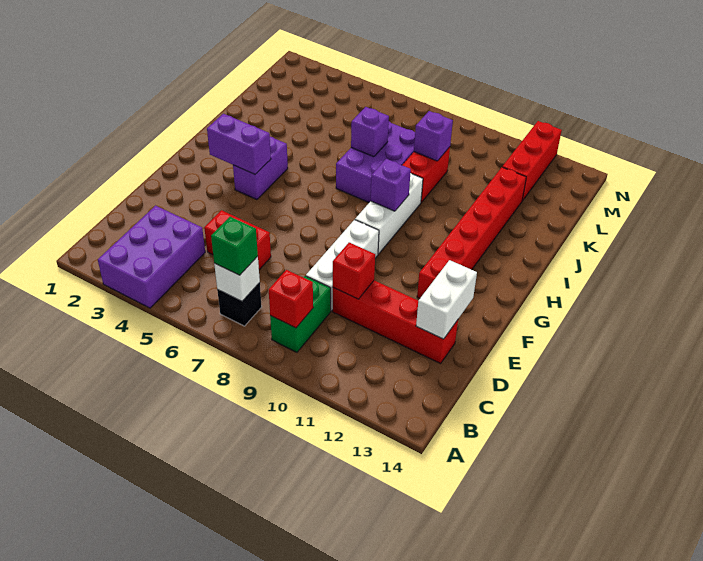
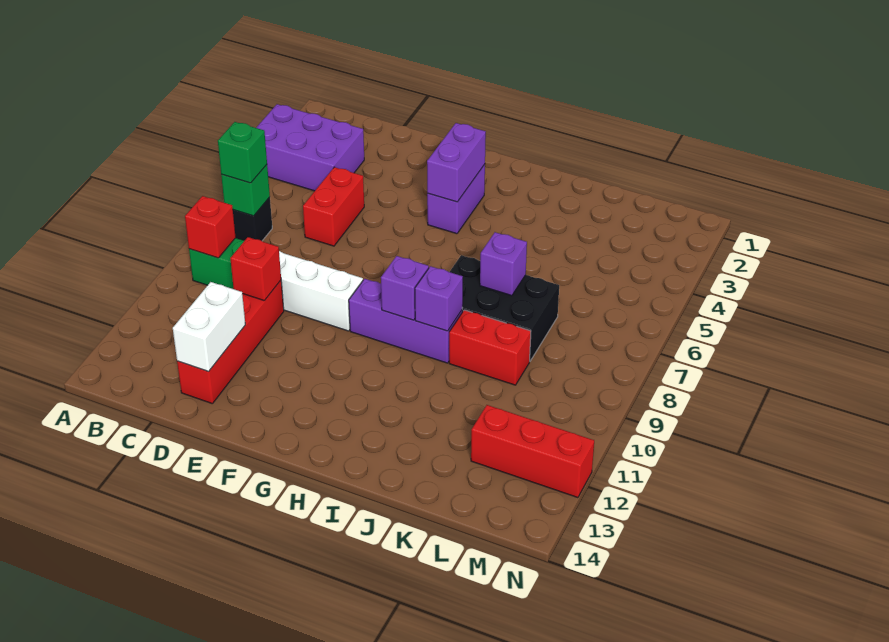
white brick B7 level 2 -> green brick B7 level 2
white brick D13:E13 level 2 -> white brick D12:D13 level 2
red brick F12:K12 level 1 -> none
purple brick G4:H4 level 1 -> purple brick G3:G4 level 1
white brick G9:I9 level 1 -> purple brick G9:I9 level 1
purple brick I7:K8 level 1 -> black brick I7:K8 level 1
purple brick K9 level 2 -> purple brick I9 level 2

